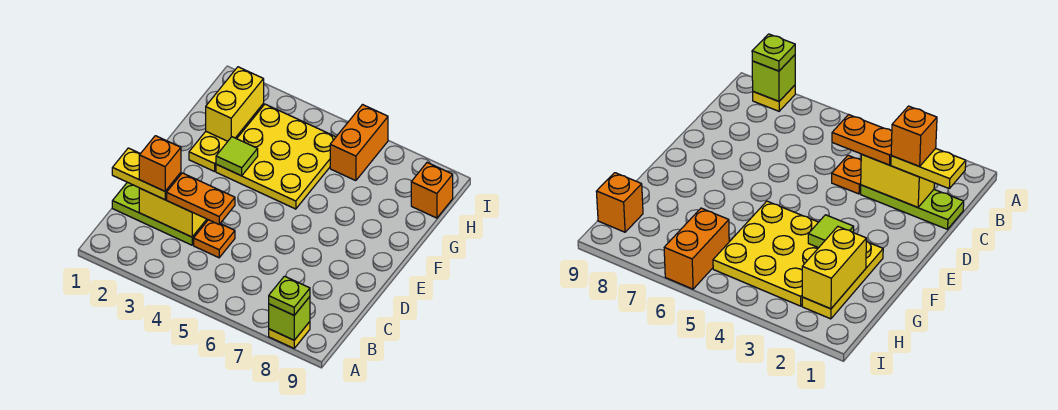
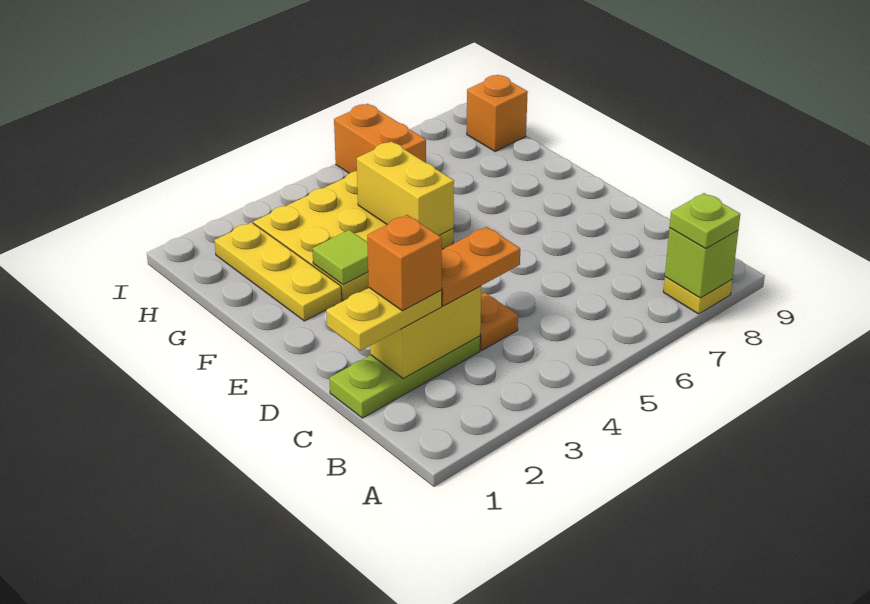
yellow brick G2:H2 level 2 -> yellow brick F5:G5 level 2

